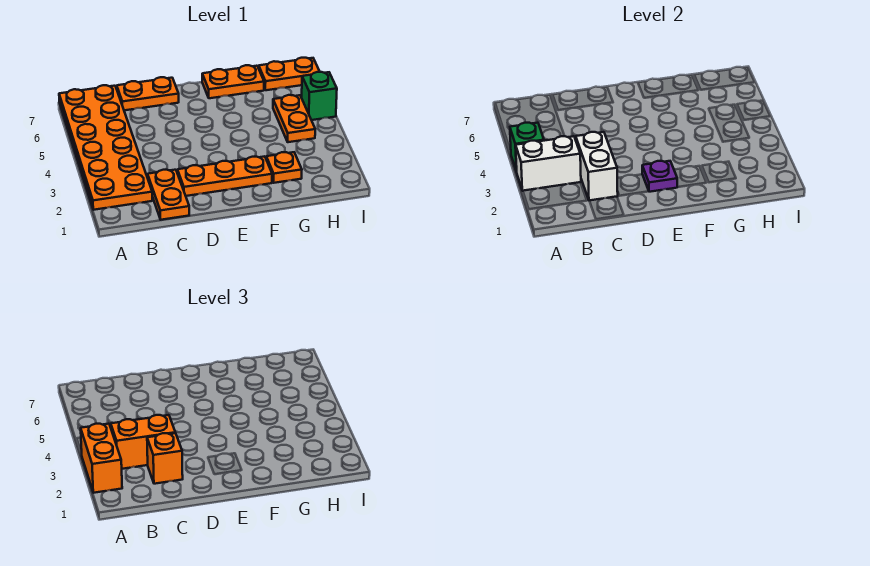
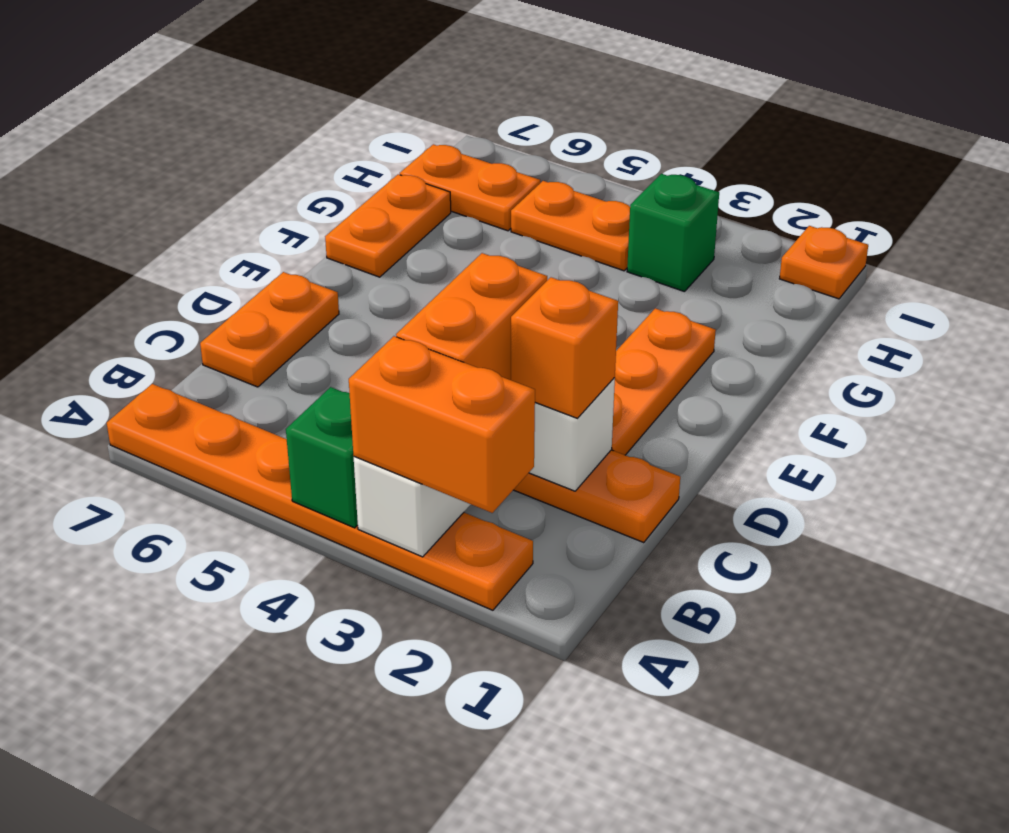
orange plate A2:B7 level 1 -> orange plate A2:A7 level 1
purple plate E2 level 2 -> none
orange plate G2 level 1 -> orange plate I1 level 1
orange plate H7:I7 level 1 -> orange plate H6:H7 level 1
green brick I5 level 1 -> green brick H3 level 1

